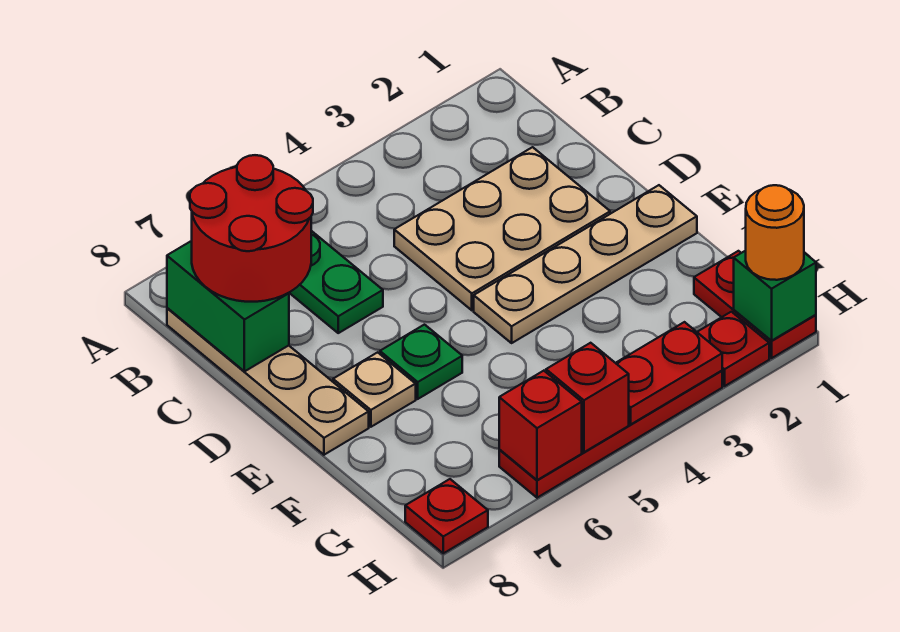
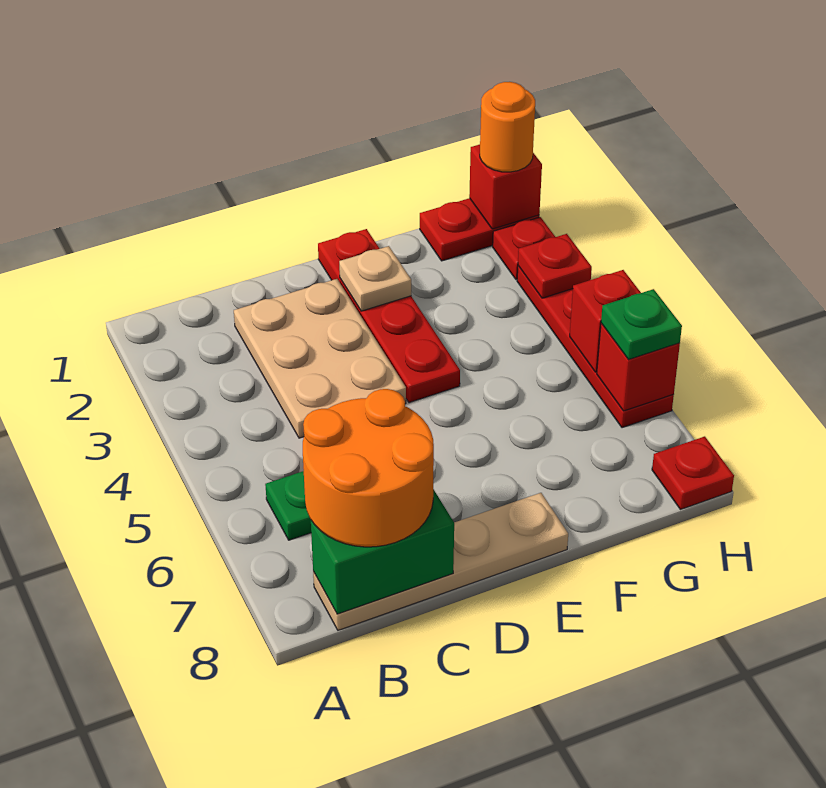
red round brick B7:C8 level 3 -> orange round brick B7:C8 level 3
tan plate E1:E4 level 1 -> red plate E1:E4 level 1
green plate E6 level 1 -> green plate H6 level 3
tan plate E7 level 1 -> tan plate E2 level 2
green brick H1 level 2 -> red brick H1 level 2
red plate H3:H4 level 2 -> red plate H3 level 2

